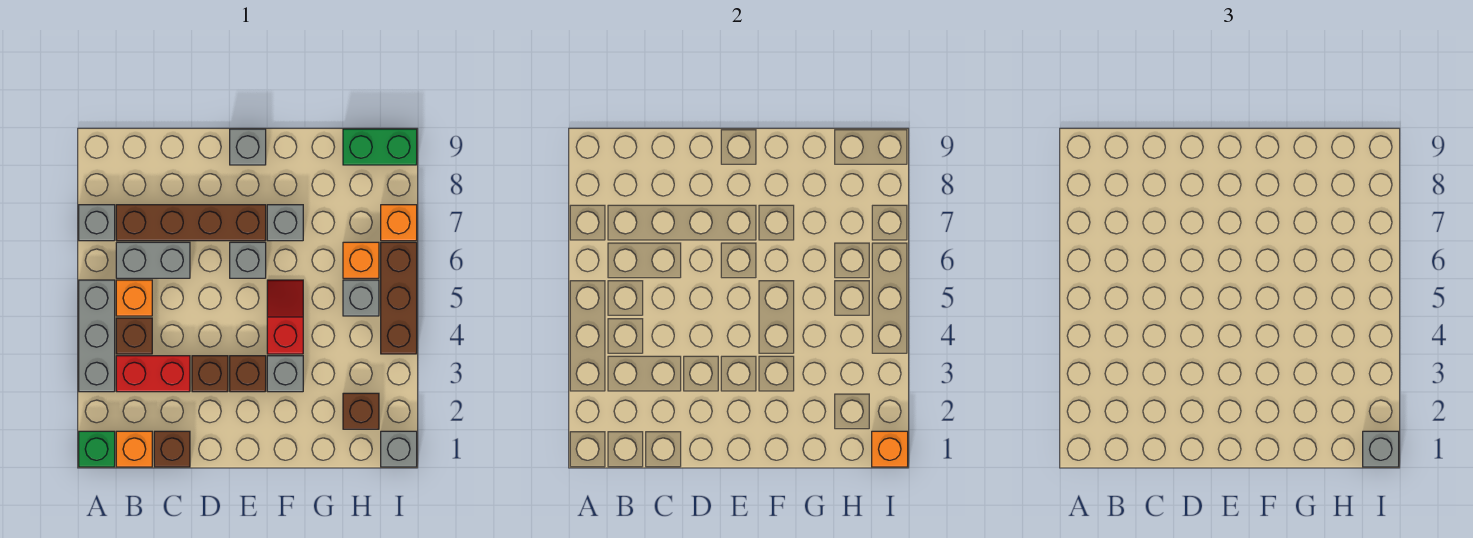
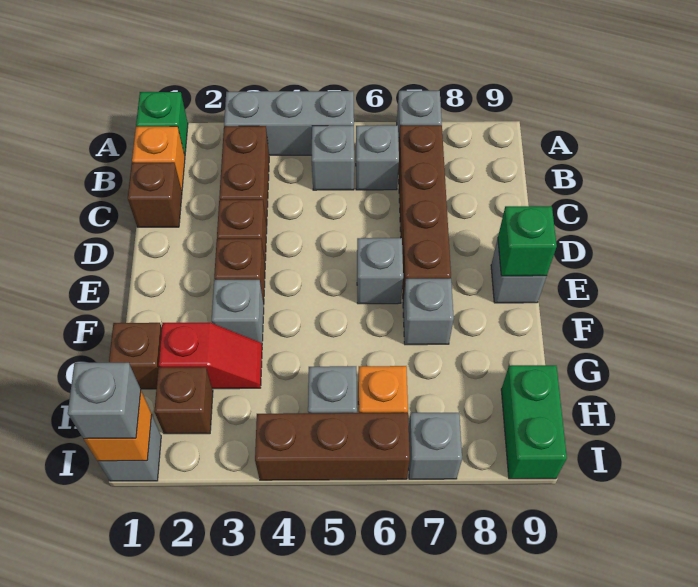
red brick B3:C3 level 1 -> brown brick B3:C3 level 1
brown brick B4 level 1 -> brown brick G1 level 1
orange brick B5 level 1 -> grey brick B5 level 1
grey brick B6:C6 level 1 -> grey brick B6 level 1
none -> green brick E9 level 2
red slope F4:F5 level 1 top 4 -> red slope G2:G3 level 1 top 2
orange brick I7 level 1 -> grey brick I7 level 1

